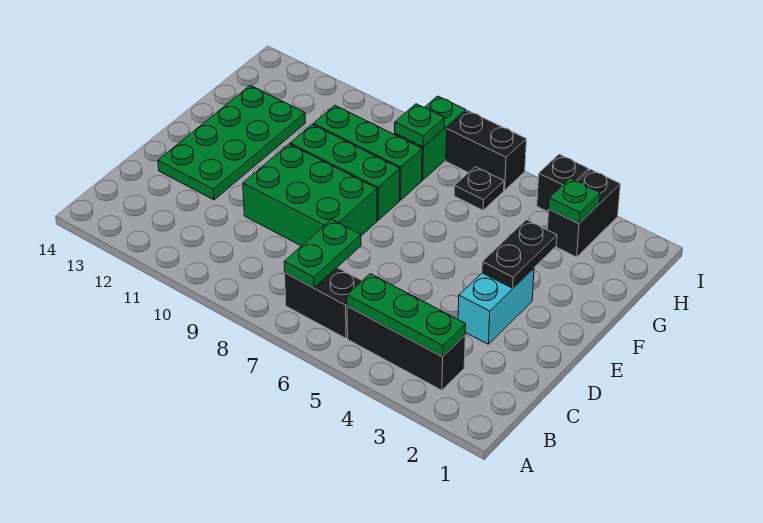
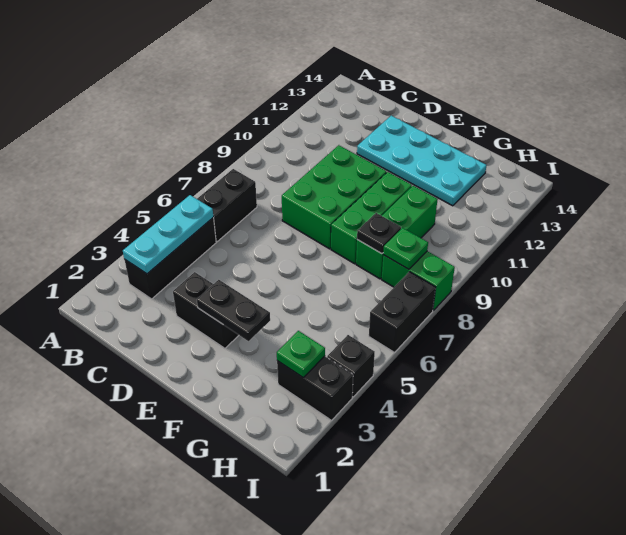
green plate B3:B5 level 2 -> cyan plate B3:B5 level 2
green plate B7:C7 level 2 -> none
cyan brick D3:E3 level 1 -> black brick D3:E3 level 1
green plate D12:G13 level 1 -> cyan plate D12:G13 level 1
black plate H6 level 1 -> black plate G8 level 2

